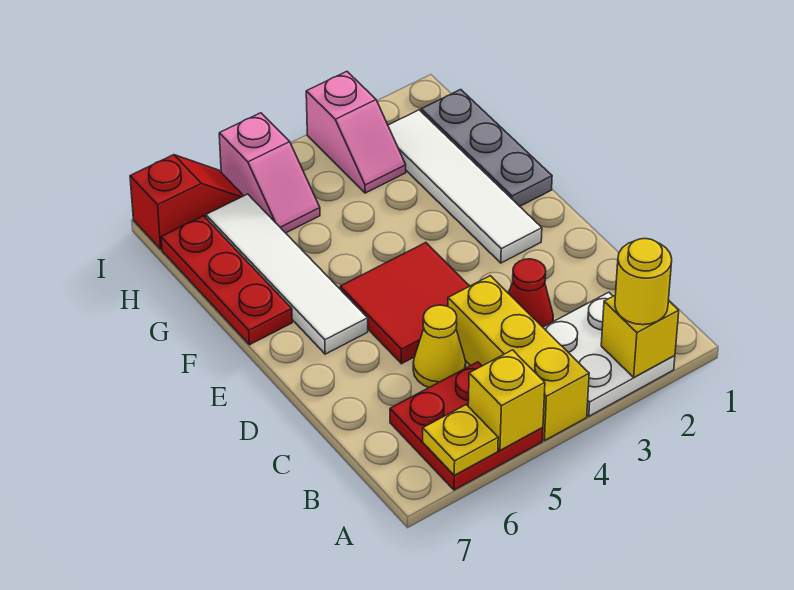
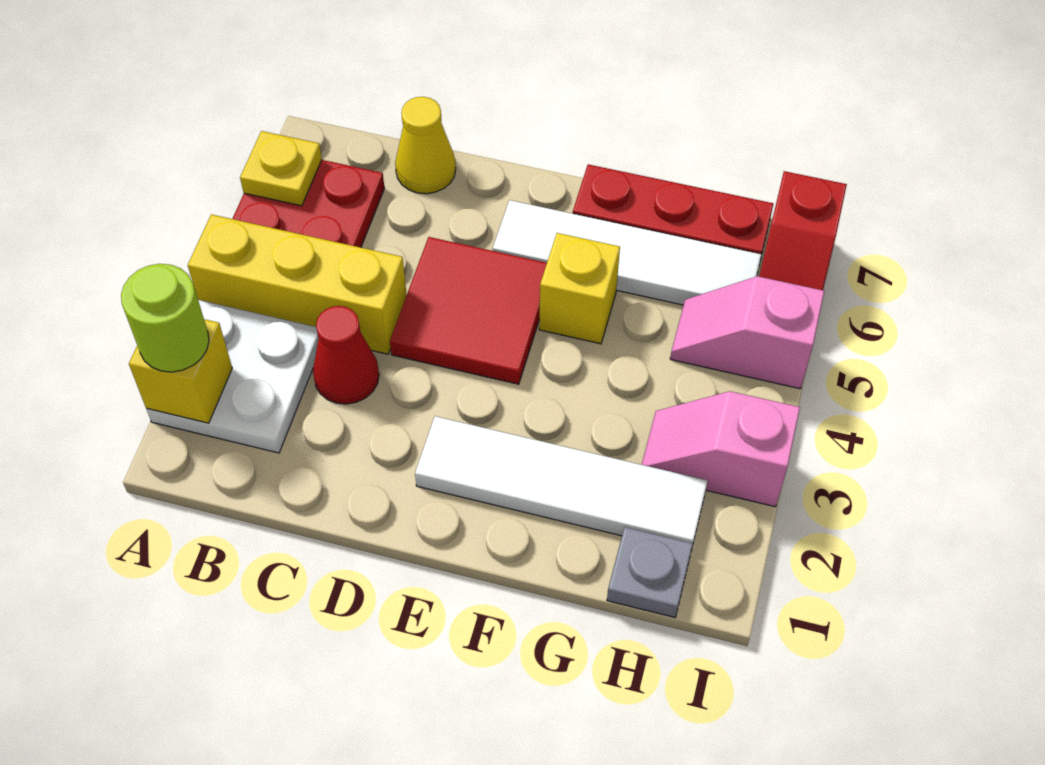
yellow round brick A2 level 3 -> lime round brick A2 level 3
yellow brick A5 level 2 -> yellow brick F5 level 1
yellow cone C5 level 1 -> yellow cone C7 level 1
grey plate F1:H1 level 1 -> grey plate H1 level 1

